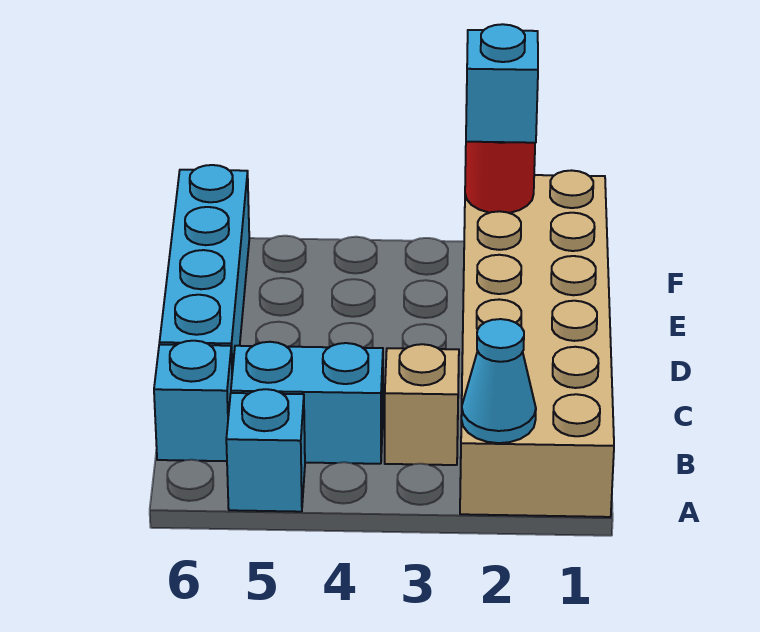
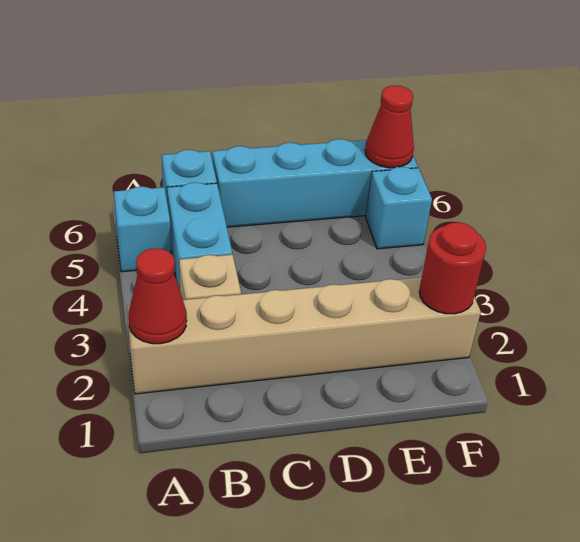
tan brick A1:F2 level 1 -> tan brick A2:F2 level 1
cyan cone A2 level 2 -> red cone A2 level 2
cyan brick F2 level 3 -> cyan brick F5 level 1
none -> red cone F6 level 2

